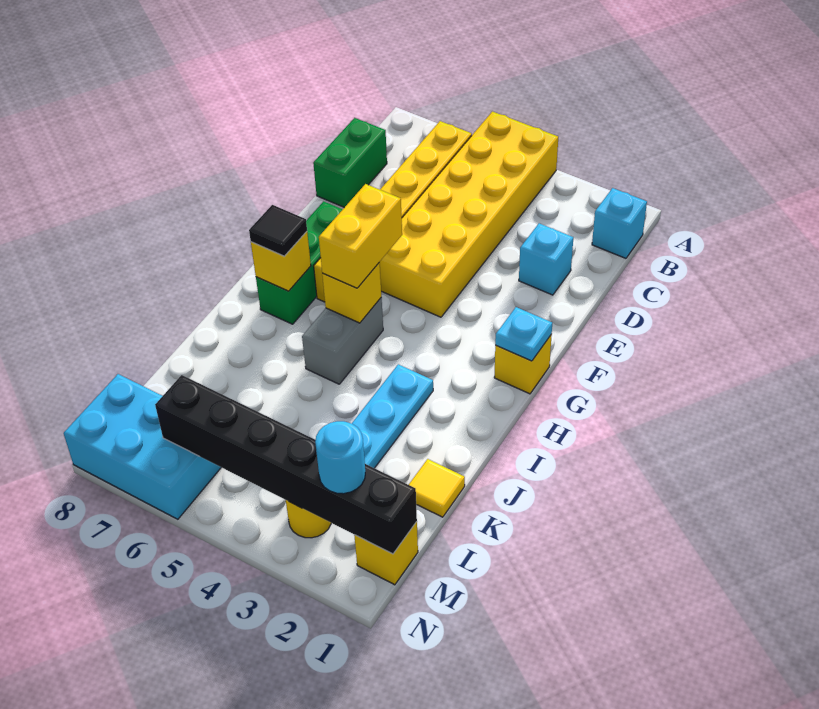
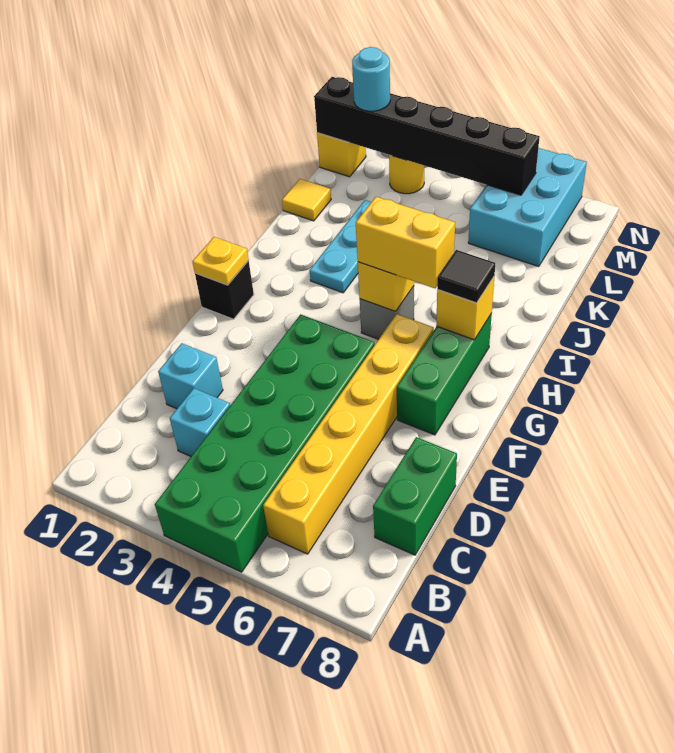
yellow brick A4:F5 level 1 -> green brick A4:F5 level 1
cyan brick B1 level 1 -> cyan brick C3 level 1
yellow brick G1 level 1 -> black brick G1 level 1
cyan plate G1 level 2 -> yellow plate G1 level 2
yellow brick G5:H5 level 3 -> yellow brick H5:H6 level 3
grey brick H5:I5 level 1 -> grey brick H5 level 1
cyan brick M6:N8 level 1 -> cyan brick L6:N7 level 1

